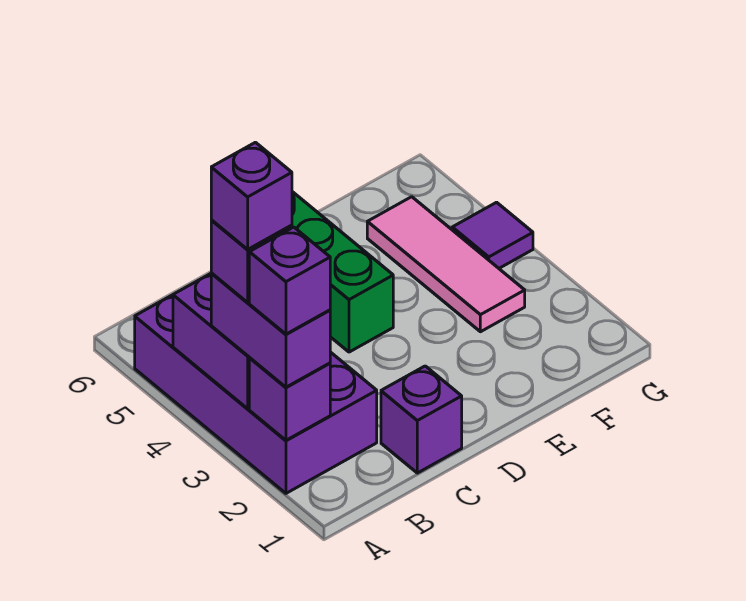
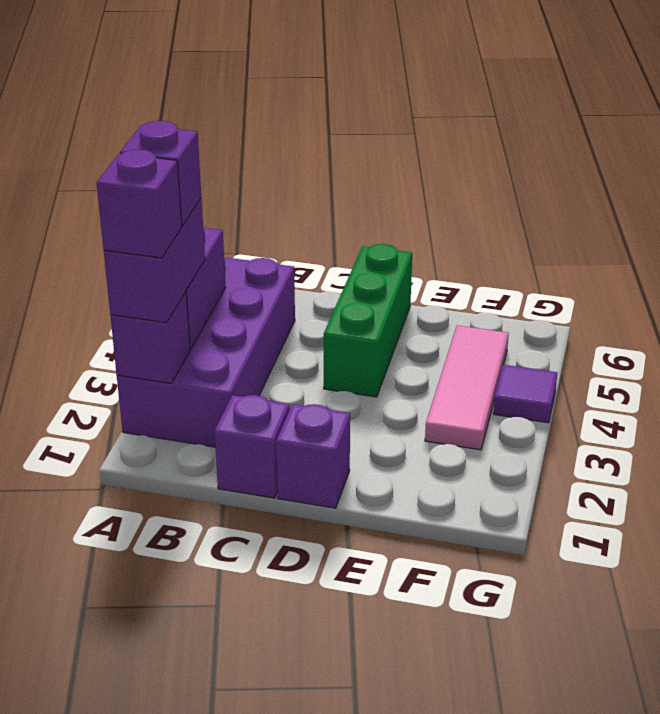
purple brick A3 level 5 -> purple brick D1 level 1

